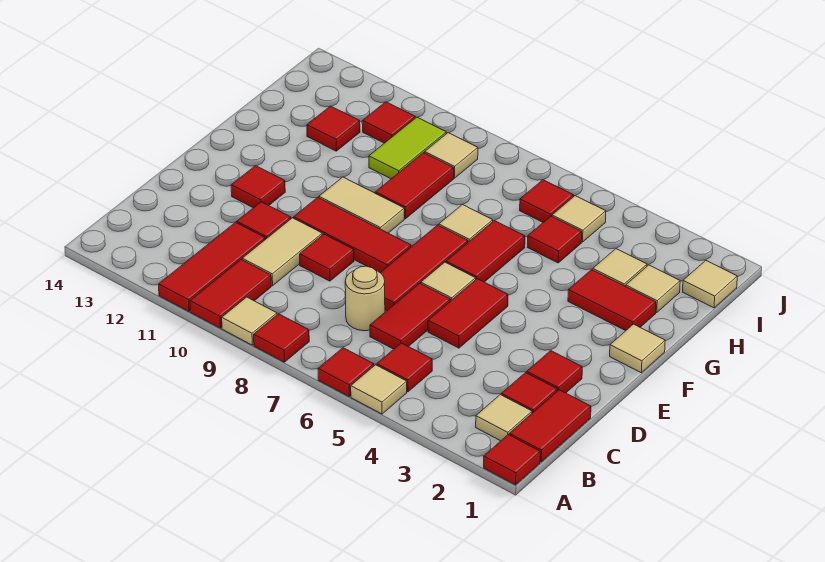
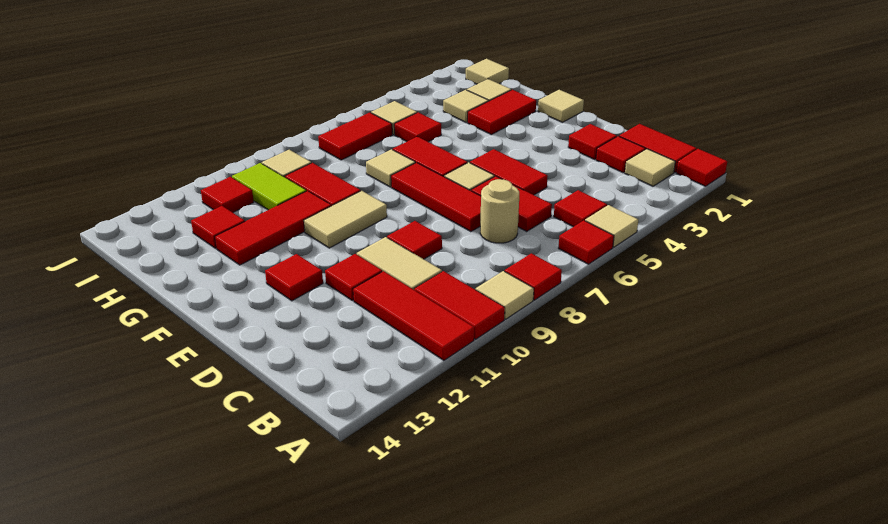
red tile E8:E10 level 1 -> red tile G10:G12 level 1
red tile I6 level 1 -> red tile I6:I7 level 1

